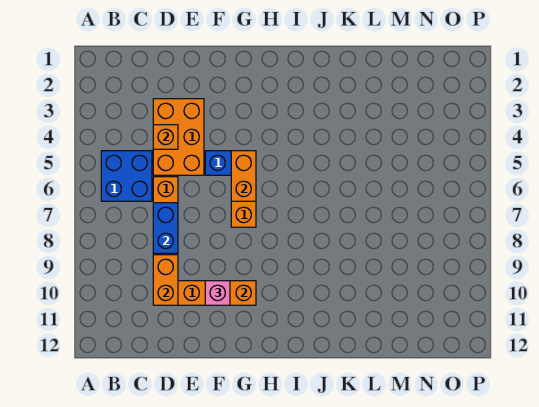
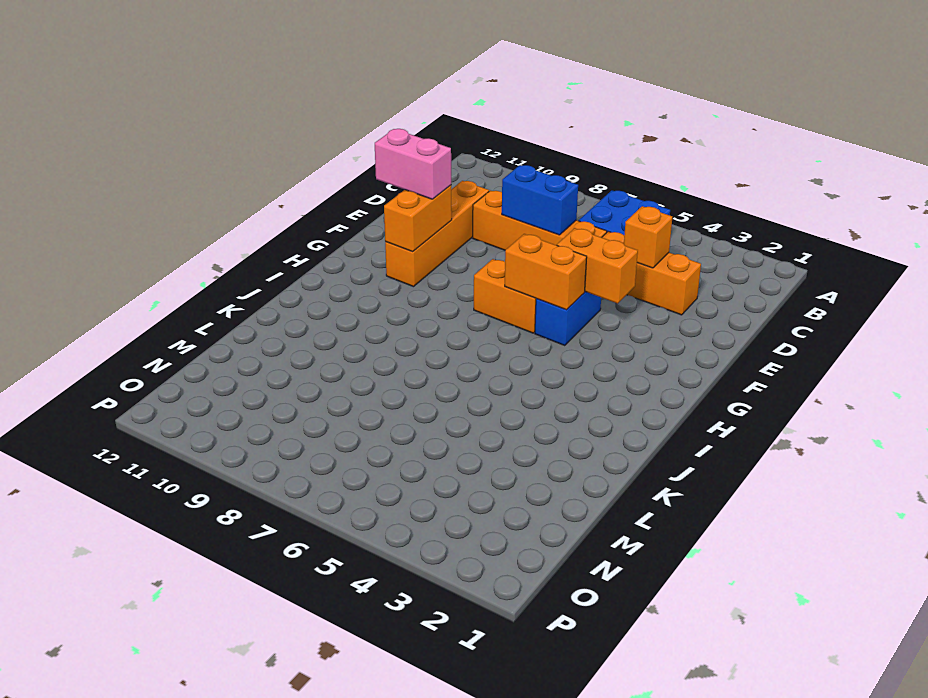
orange brick D3:E5 level 1 -> orange brick D3:D5 level 1
orange brick D9:D10 level 2 -> orange brick F4:F5 level 2
pink brick F10 level 3 -> pink brick F10:F11 level 3

